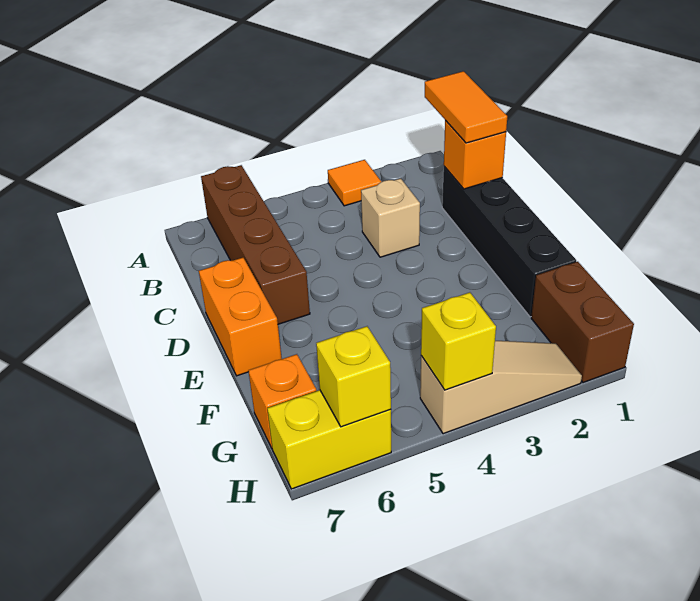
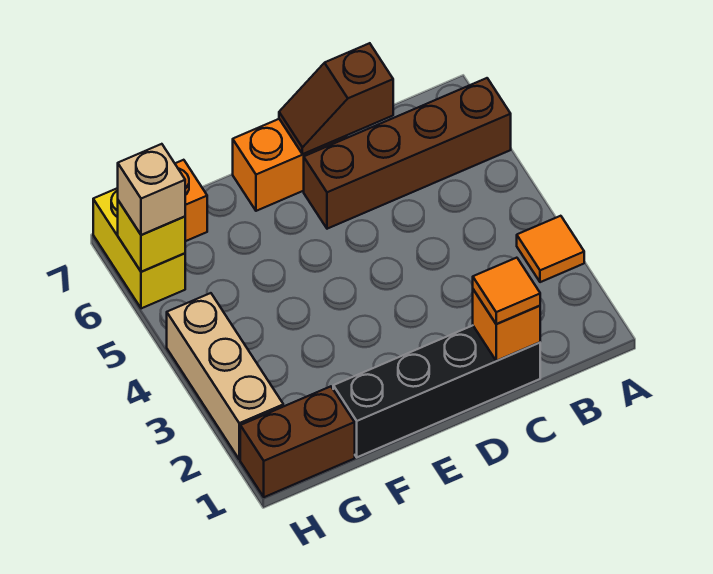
orange tile B1:C1 level 3 -> orange tile C1 level 3
tan brick C3 level 1 -> tan brick H6 level 3
none -> brown slope C7:D7 level 2 top C
tan slope H2:H4 level 1 top 4 -> tan brick H2:H4 level 1
yellow brick H4 level 2 -> none

